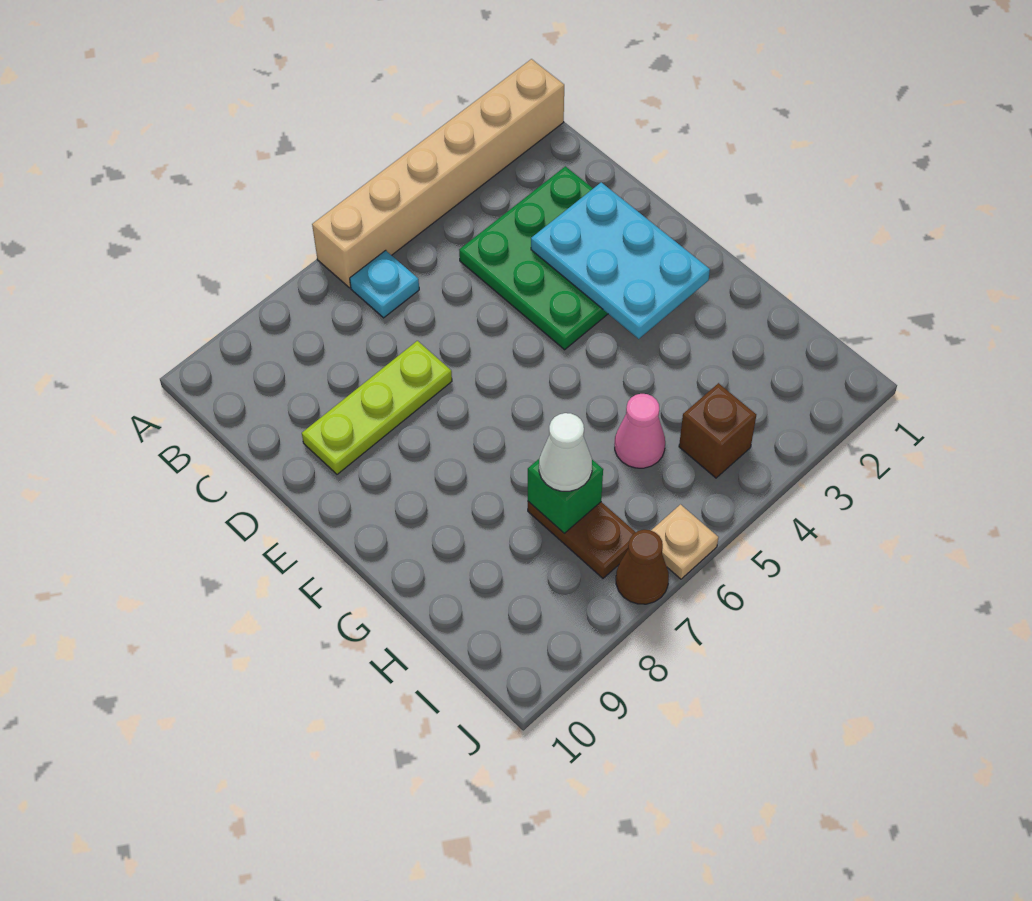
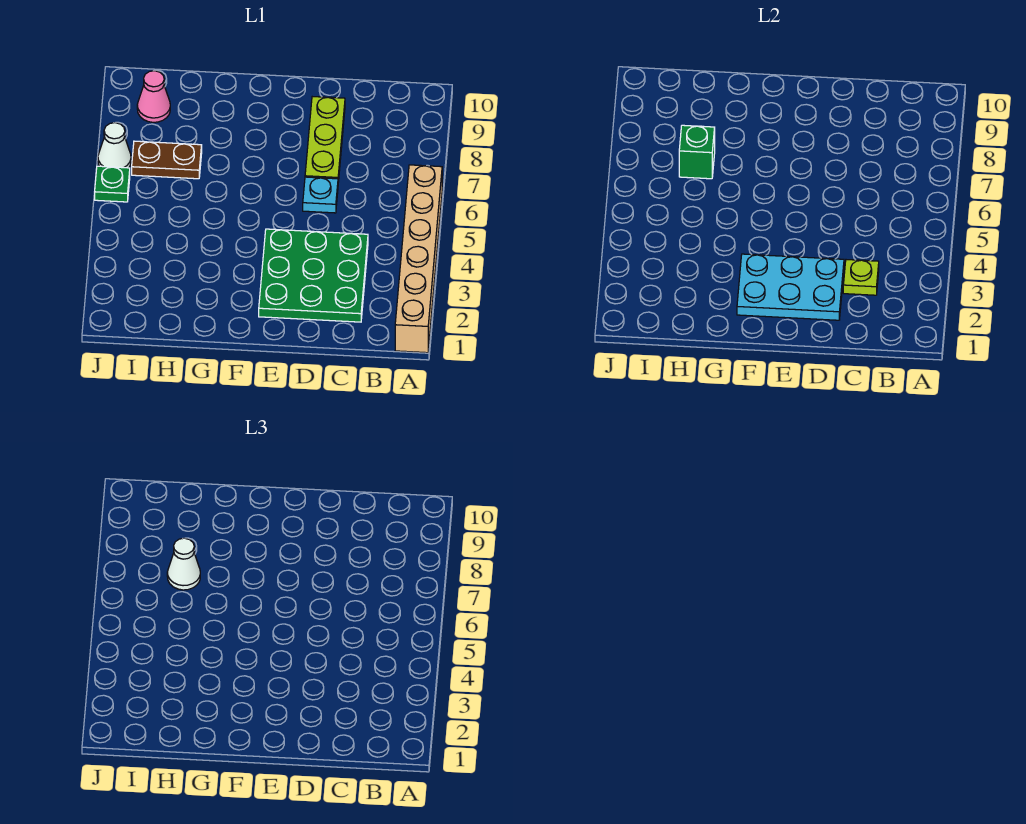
cyan plate B6 level 1 -> cyan plate D6 level 1
none -> lime plate C3 level 2
pink cone H5 level 1 -> pink cone I9 level 1
brown brick I4 level 1 -> none
tan plate J6 level 1 -> green plate J6 level 1
brown cone J7 level 1 -> white cone J7 level 1

